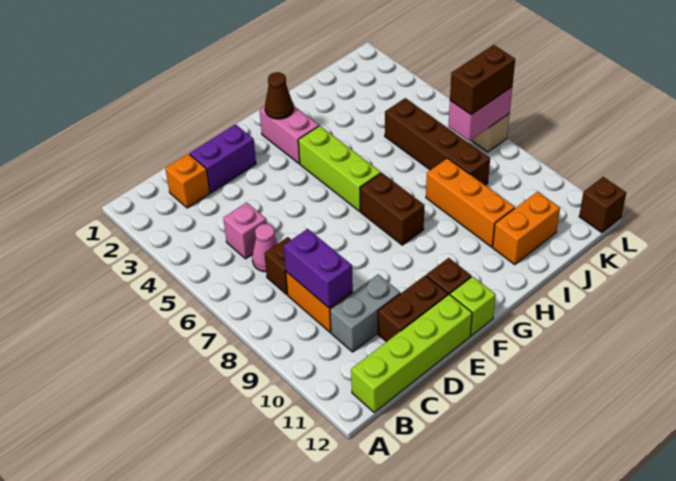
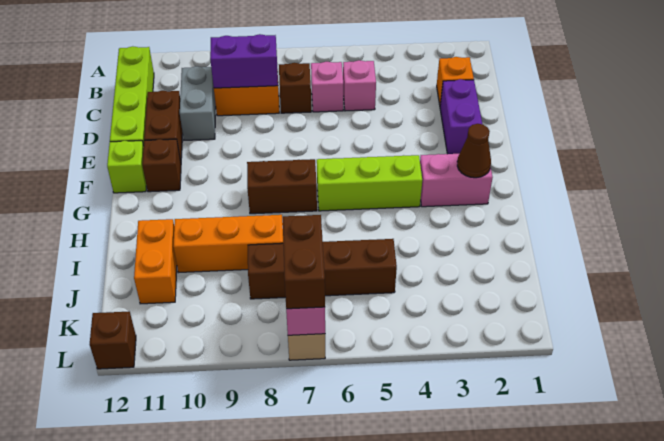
pink cone C6 level 1 -> pink brick C6 level 1

